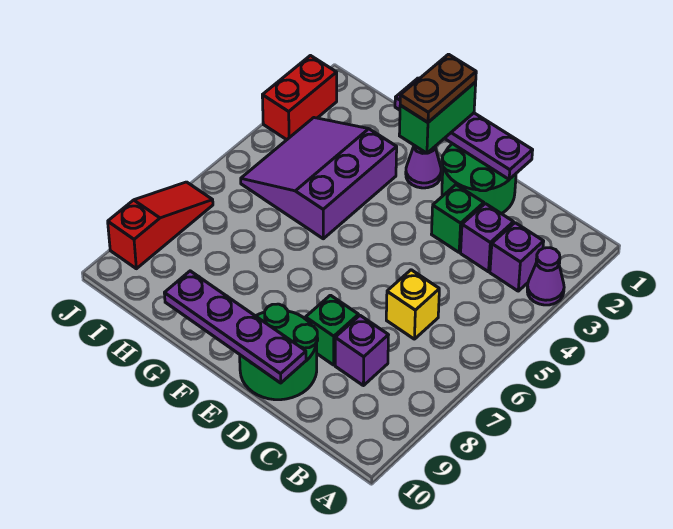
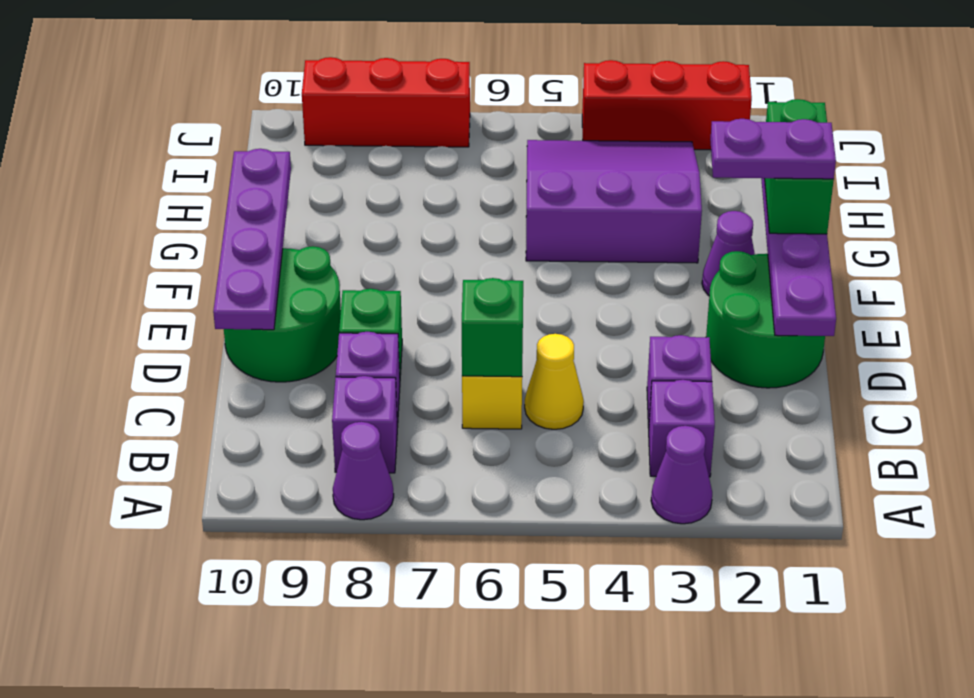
none -> purple cone A8 level 1
none -> purple brick B8 level 1
none -> yellow cone C5 level 1
green brick D3 level 1 -> green brick C6 level 2
green brick F1:F2 level 3 -> green brick F1:G1 level 3
brown plate F1:F2 level 4 -> purple plate F1:F2 level 4
red brick J2:J3 level 1 -> red brick J2:J4 level 1
red slope J7:J9 level 1 top 9 -> red brick J7:J9 level 1

